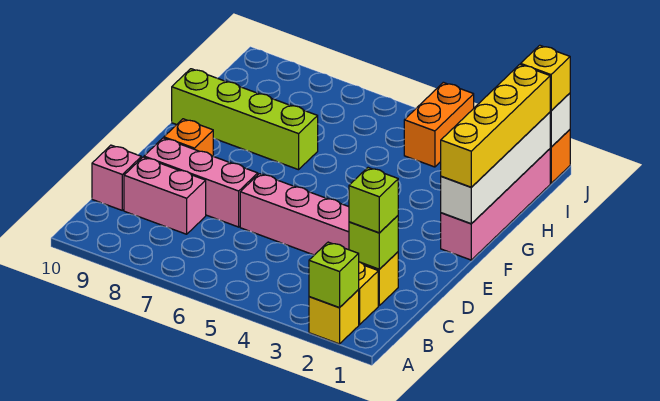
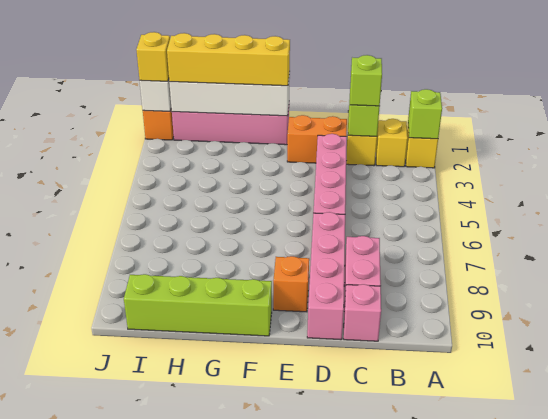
pink brick D7:D9 level 1 -> pink brick D7:D10 level 1
lime brick G7:G10 level 1 -> lime brick F10:I10 level 1
orange brick I4:J4 level 1 -> orange brick D2:E2 level 1

